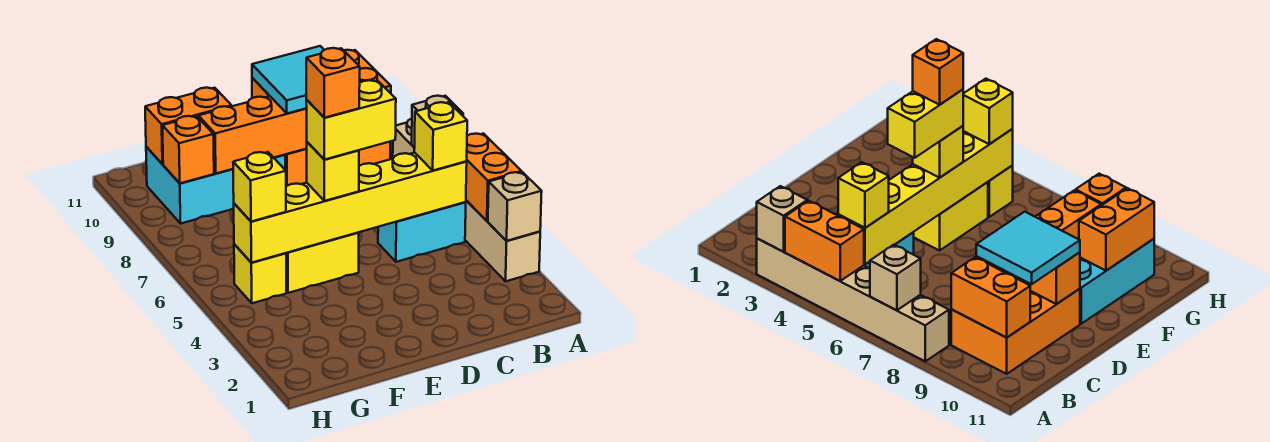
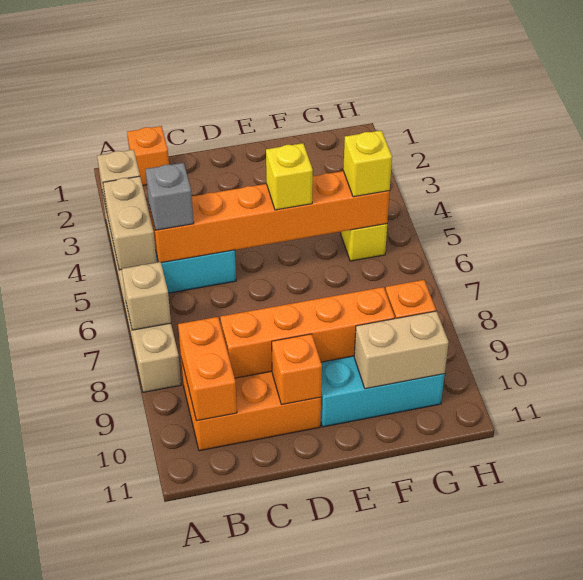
orange brick A4:A5 level 2 -> tan brick A4:A5 level 2
yellow brick B5:G5 level 2 -> orange brick B5:G5 level 2
yellow brick B5 level 3 -> grey brick B5 level 3
cyan tile C9:D10 level 3 -> none
yellow brick D5:E5 level 4 -> none
yellow brick E5:F5 level 1 -> none
orange brick E5 level 5 -> orange brick B1 level 1
orange brick F10:G10 level 2 -> tan brick F10:G10 level 2

